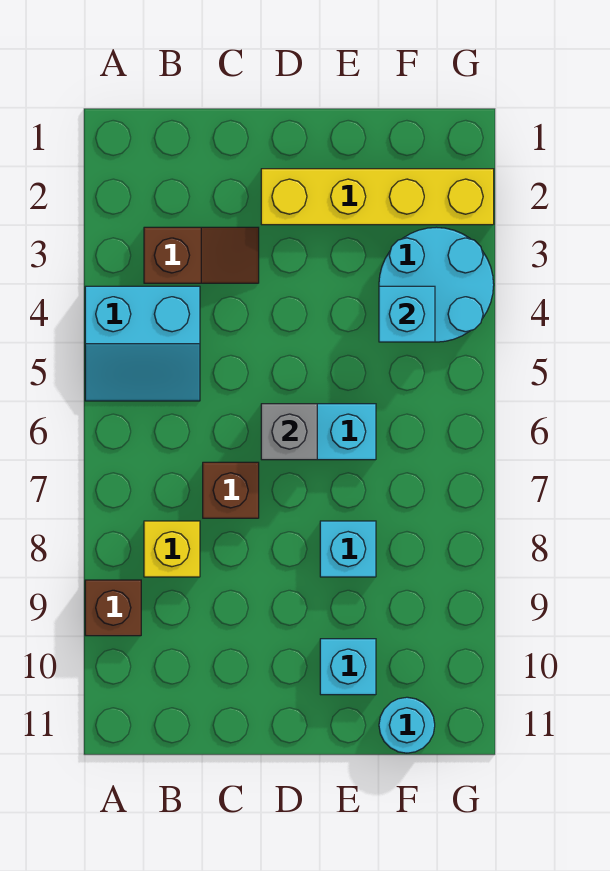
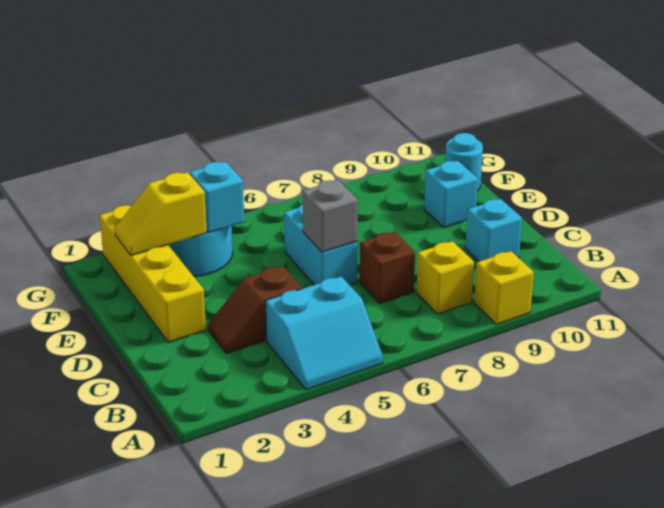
cyan slope A4:B5 level 1 top 4 -> cyan slope A4:B5 level 1 top B
brown brick A9 level 1 -> yellow brick A9 level 1
brown slope B3:C3 level 1 top B -> brown slope C3:C4 level 1 top 4
cyan brick E8 level 1 -> cyan brick C10 level 1
none -> yellow slope F2:F3 level 2 top 3

